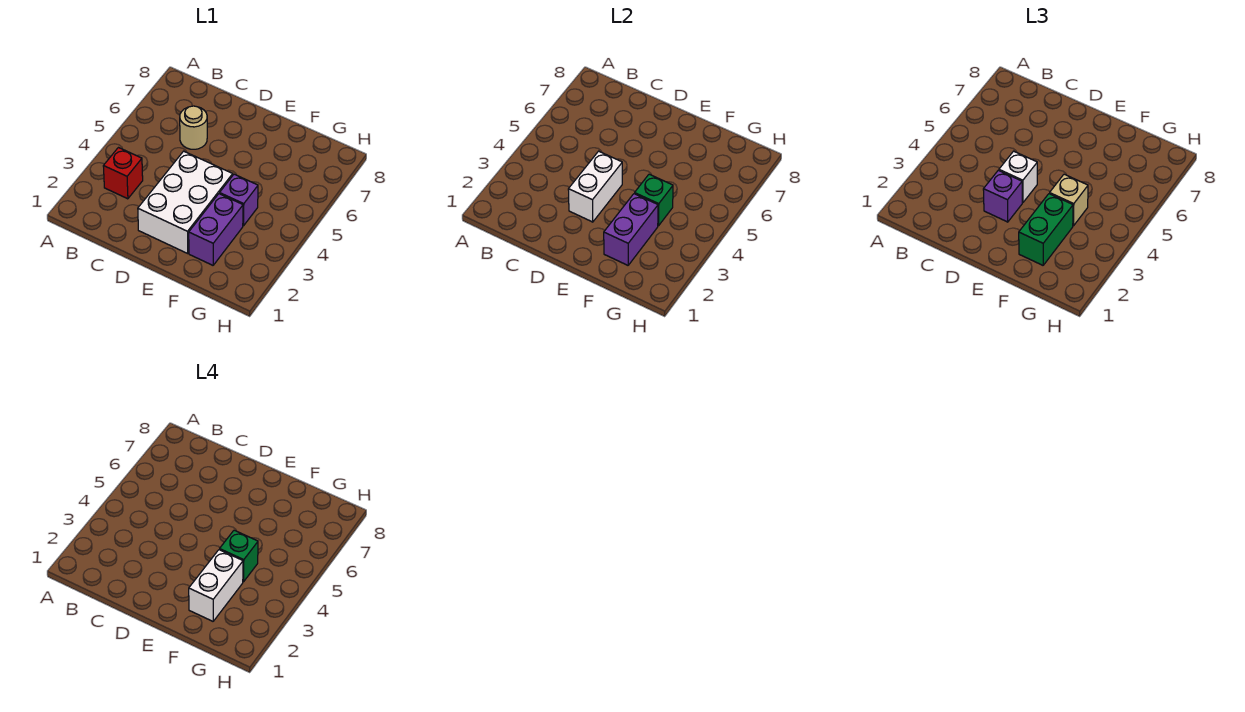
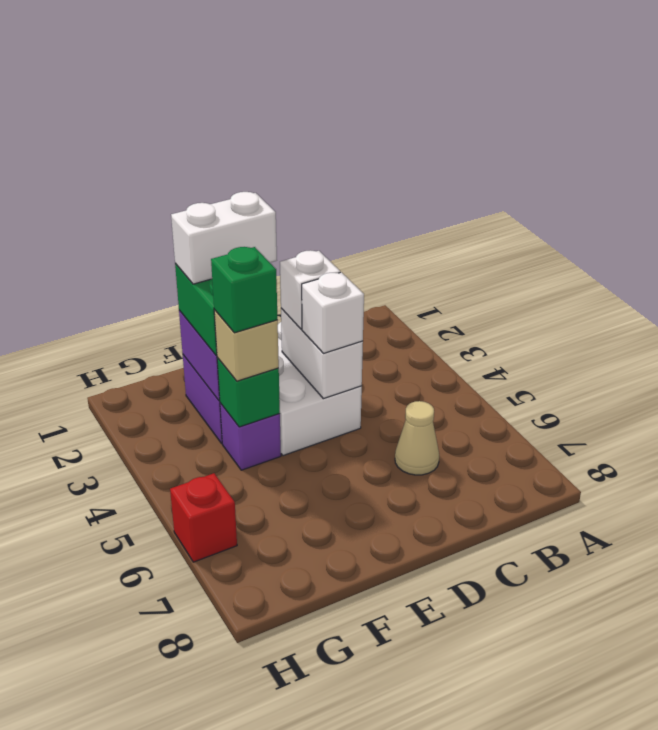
red brick B3 level 1 -> red brick H6 level 1
tan round brick C6 level 1 -> tan cone C6 level 1
purple brick D3 level 3 -> white brick D3 level 3
white brick F2:F3 level 4 -> white brick E2:F2 level 4

